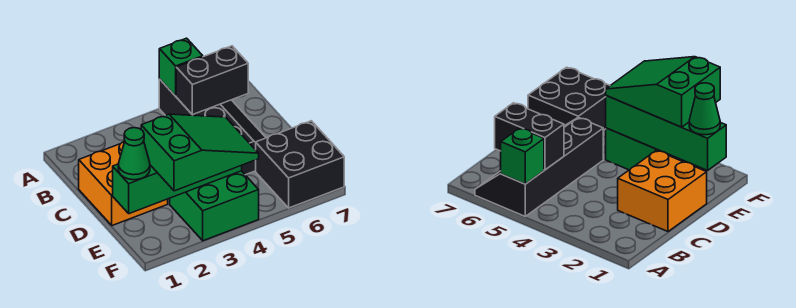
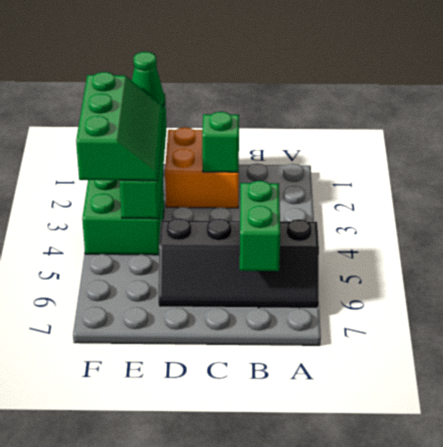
green brick A5 level 2 -> green brick C2 level 2
black brick B5:B6 level 2 -> green brick B5:B6 level 2
green slope E2:F4 level 3 top 2 -> green slope E2:F4 level 3 top F
black brick E6:F7 level 1 -> none

